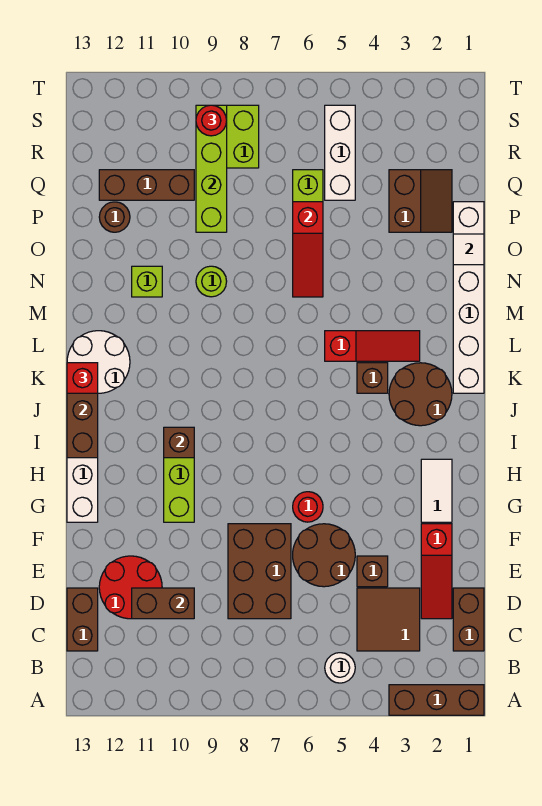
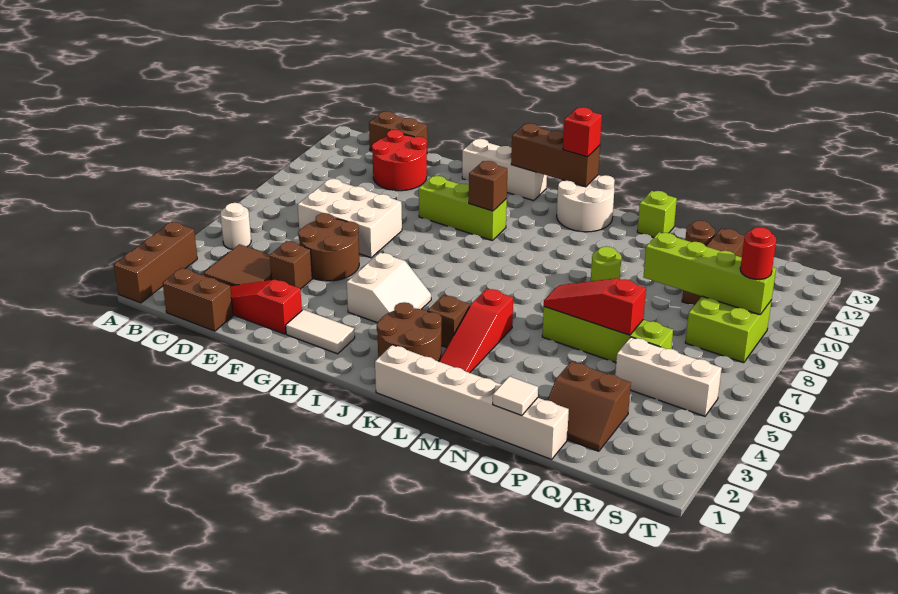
brown brick D7:F8 level 1 -> white brick D7:F8 level 1
brown brick D10:D11 level 2 -> none
red round brick G6 level 1 -> none
none -> white slope H4:I5 level 1 top H
lime brick N11 level 1 -> lime brick N13 level 1

